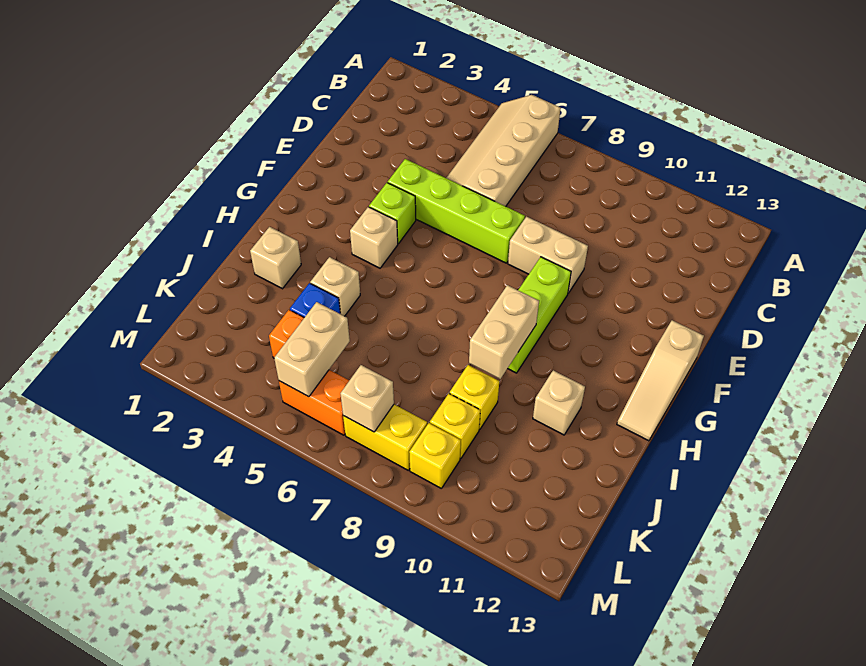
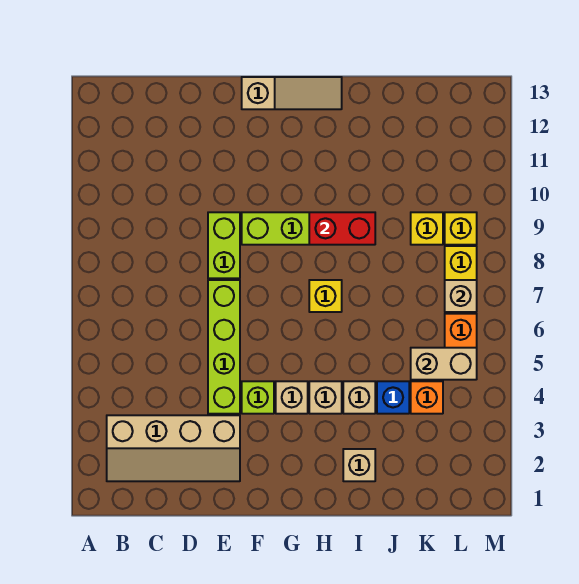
tan slope A5:D6 level 1 top 6 -> tan slope B2:E3 level 1 top 3
tan brick E8:E9 level 1 -> lime brick E8:E9 level 1
tan brick H9:I9 level 2 -> red brick H9:I9 level 2
tan brick I11 level 1 -> tan brick H4 level 1
yellow brick J9 level 1 -> yellow brick H7 level 1

